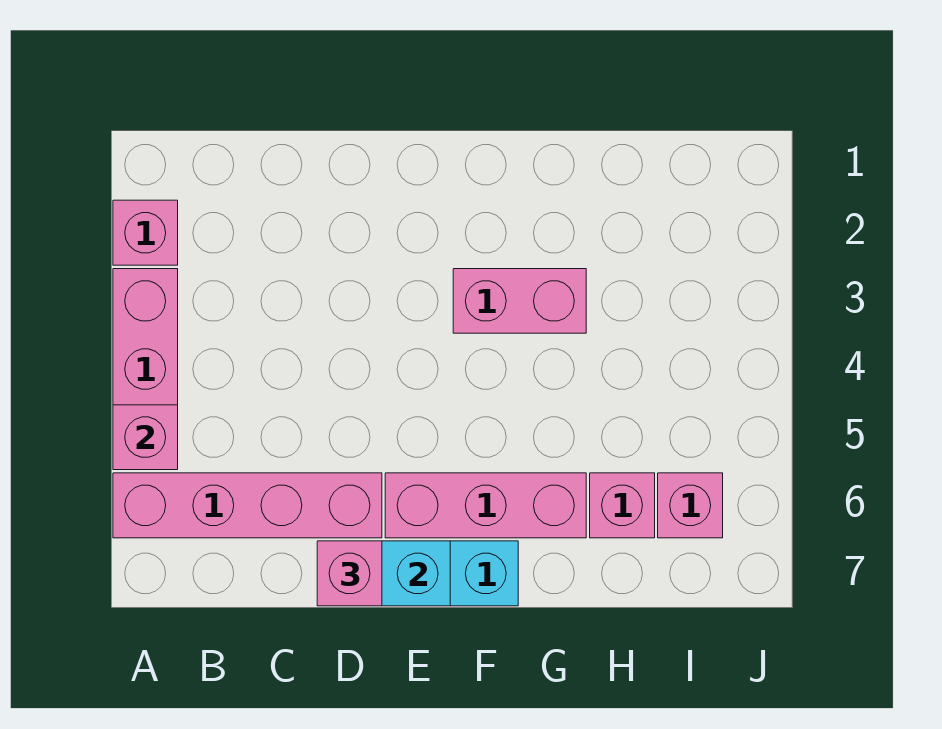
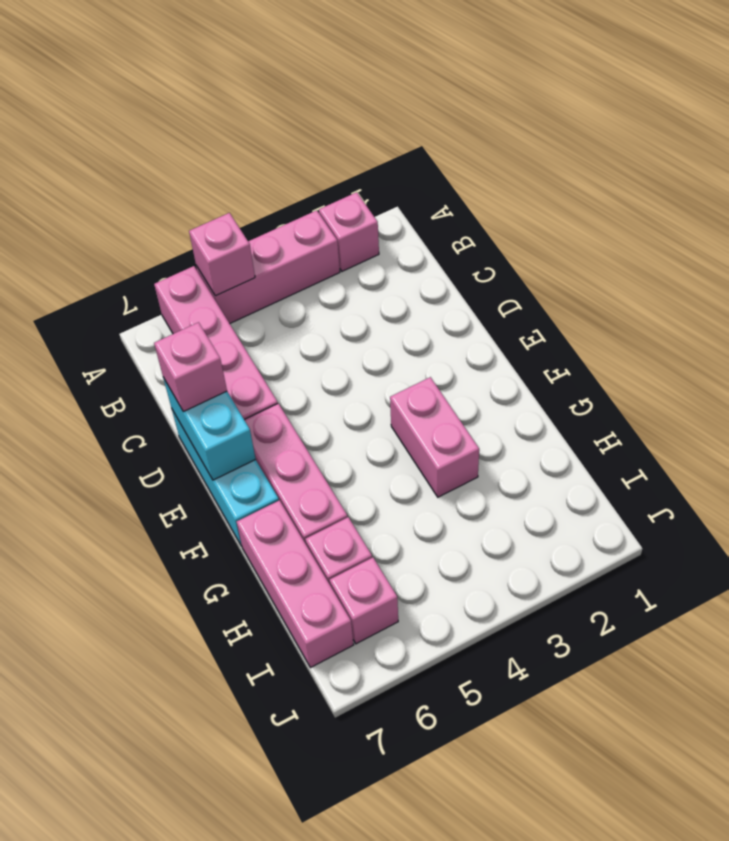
none -> pink brick G7:I7 level 1

